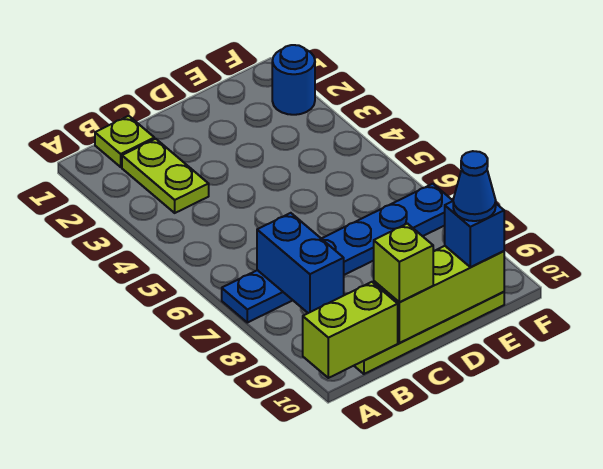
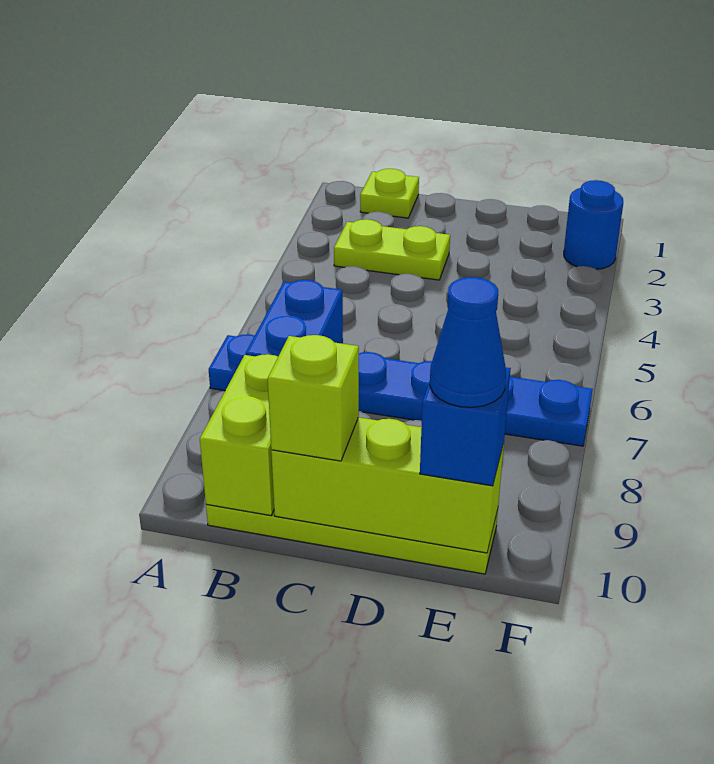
lime brick A10:B10 level 2 -> lime brick B9:B10 level 2
lime plate B2:B3 level 1 -> lime plate B3:C3 level 1

